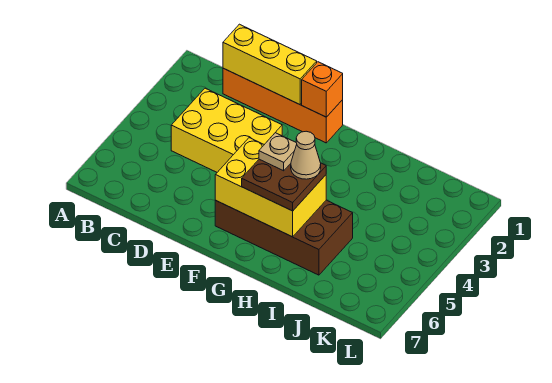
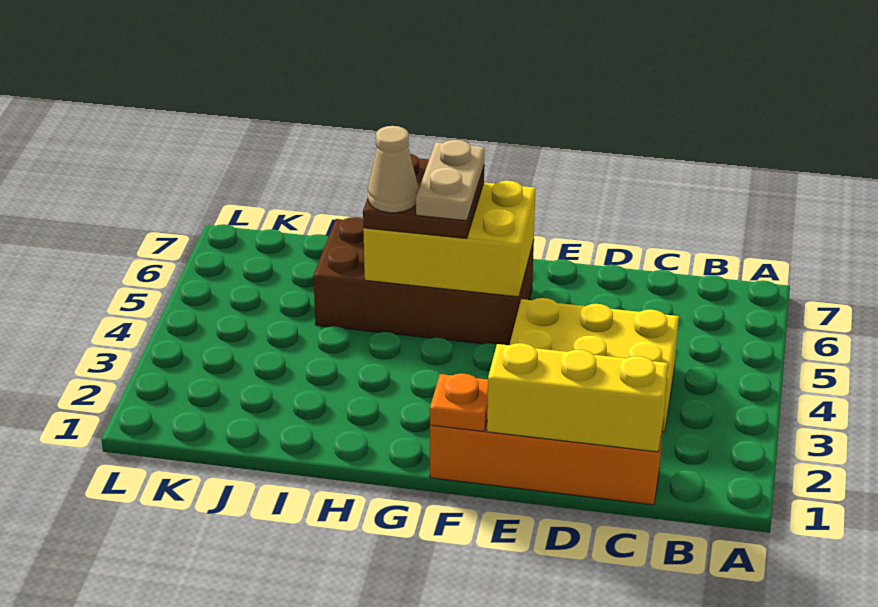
orange brick F1 level 2 -> orange plate F1 level 2
tan plate G5 level 4 -> tan plate G5:G6 level 4

